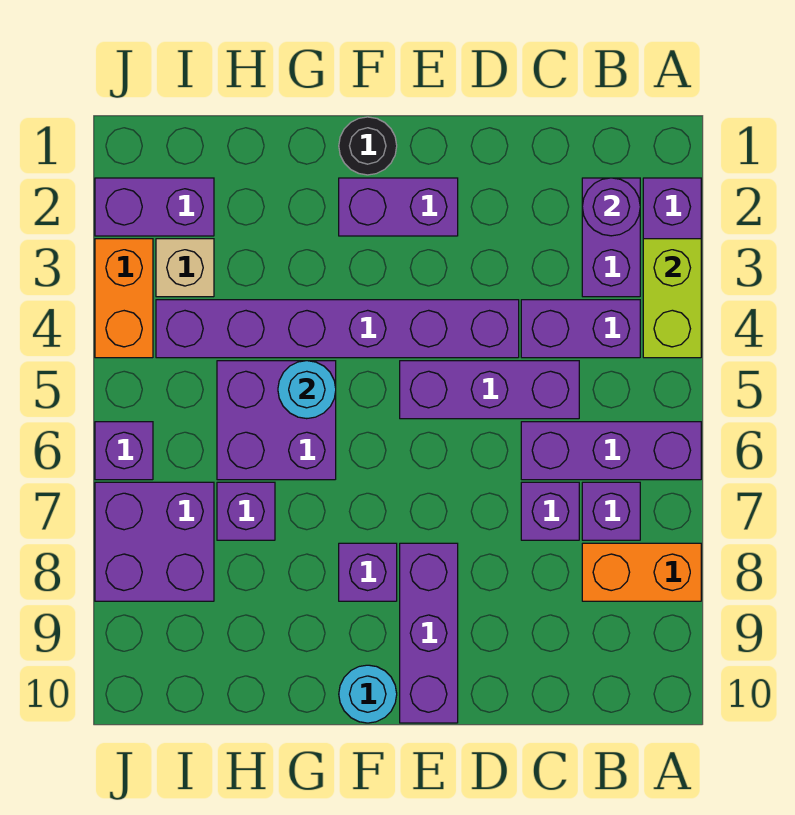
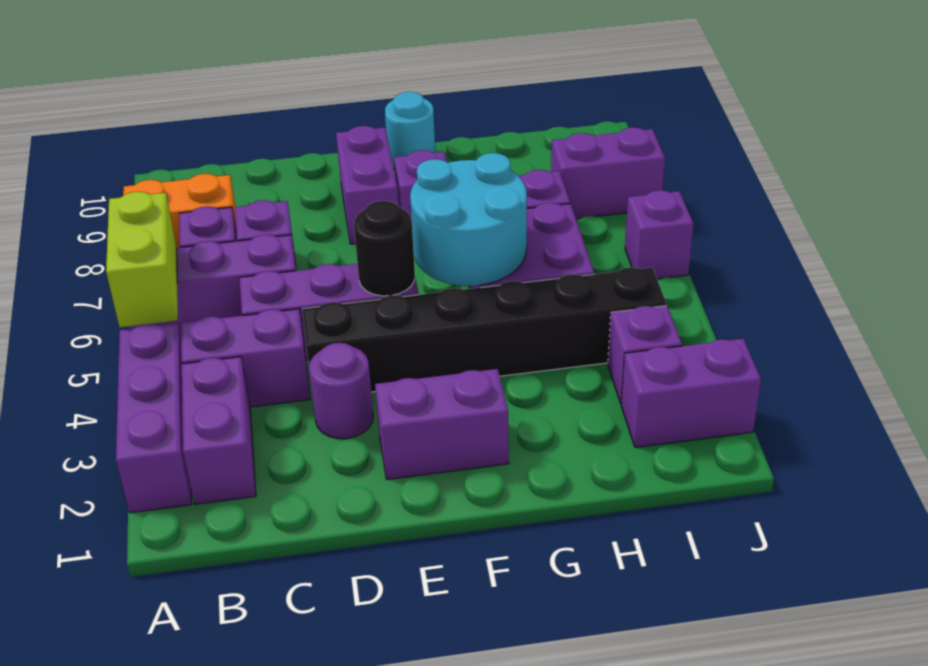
lime brick A3:A4 level 2 -> lime brick A5:A6 level 2
purple round brick B2 level 2 -> purple round brick D3 level 1
purple brick D4:I4 level 1 -> black brick D4:I4 level 1
purple brick E8:E10 level 1 -> purple brick E8:E9 level 1
black round brick F1 level 1 -> black round brick E5 level 2
cyan round brick G5 level 2 -> cyan round brick F5:G6 level 2
tan brick I3 level 1 -> purple brick I3 level 1
purple brick I7:J8 level 1 -> purple brick I8:J8 level 1
orange brick J3:J4 level 1 -> none

